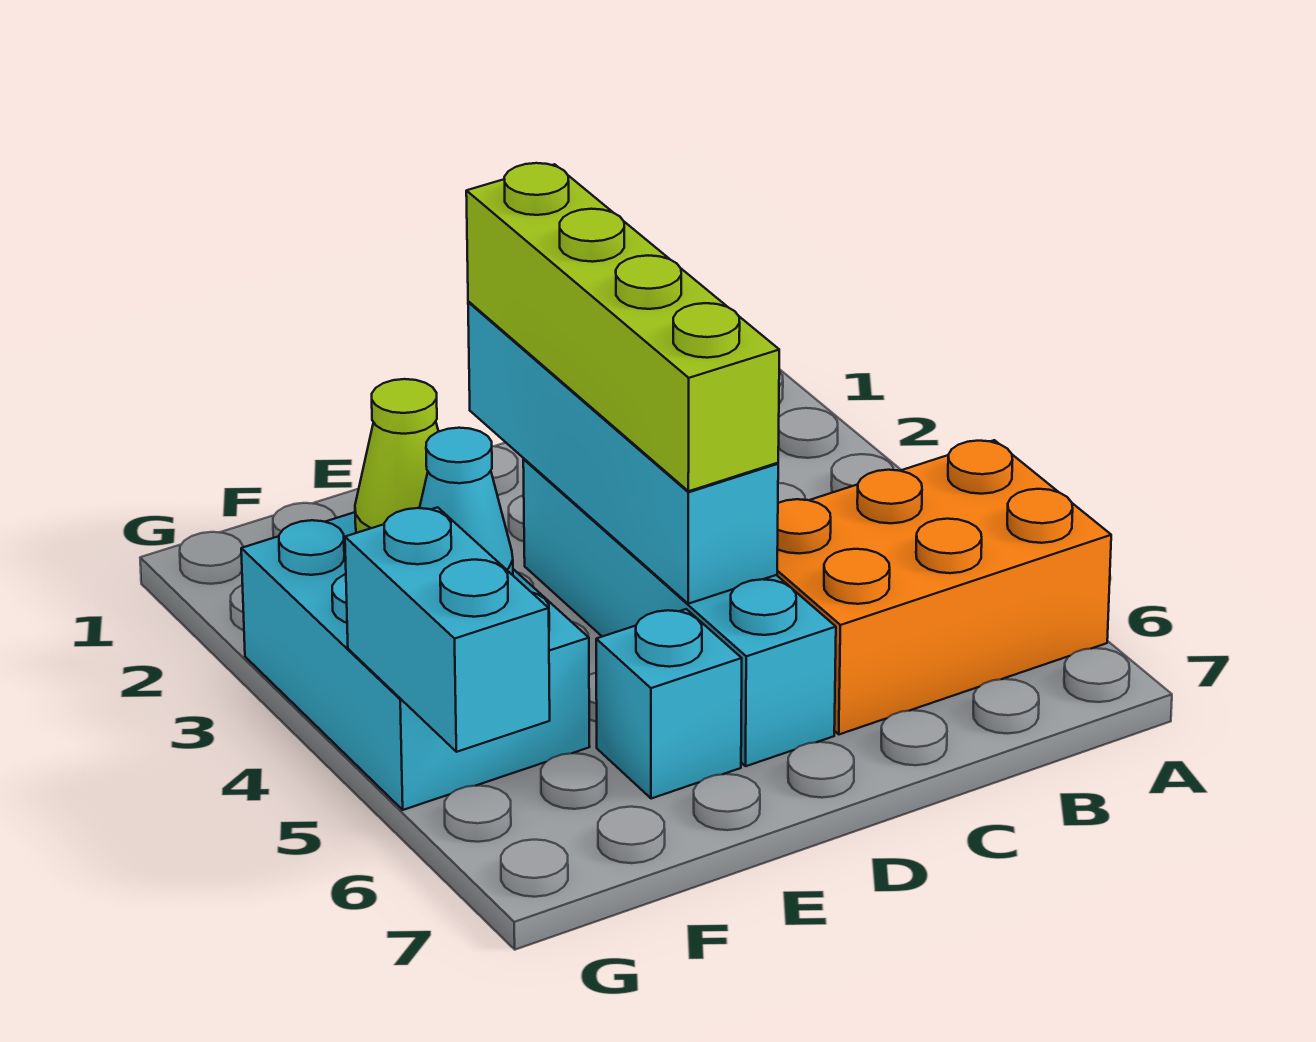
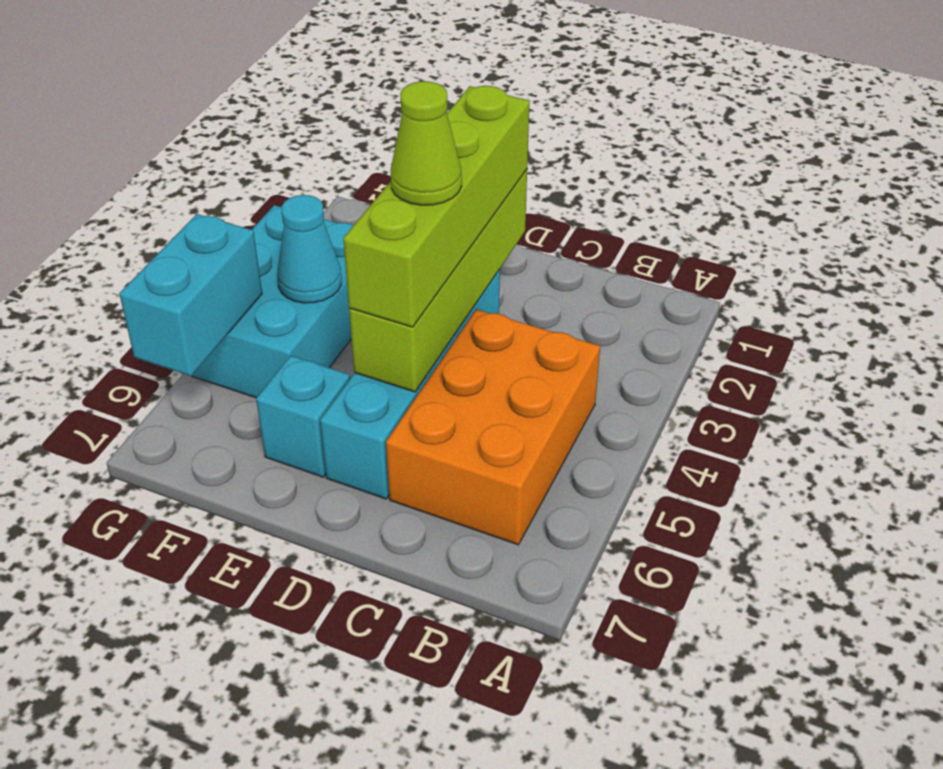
orange brick A5:C6 level 1 -> orange brick B4:C6 level 1
cyan brick D2:D5 level 2 -> lime brick D2:D5 level 2
lime cone F3 level 2 -> lime cone D4 level 4

